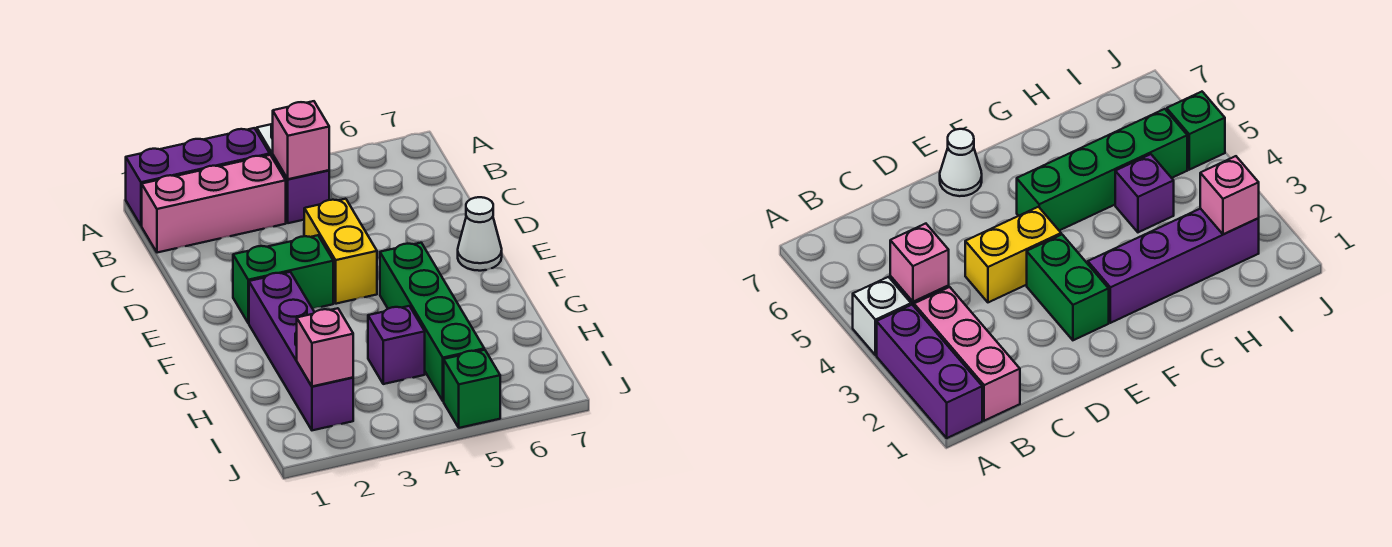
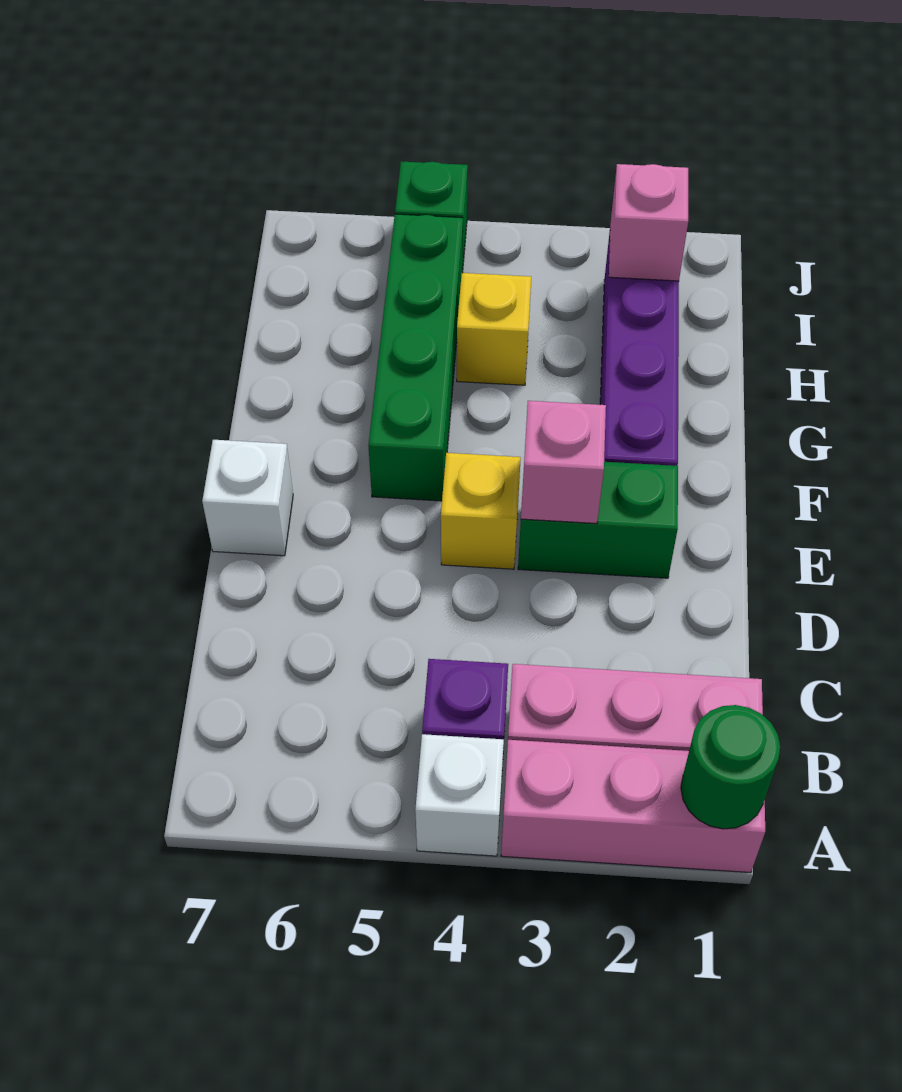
purple brick A1:A3 level 1 -> pink brick A1:A3 level 1
none -> green round brick A1 level 2
pink brick B4 level 2 -> pink brick E3 level 2
yellow brick D4:E4 level 1 -> yellow brick E4 level 1
white cone E7 level 1 -> white brick E7 level 1
purple brick H4 level 1 -> yellow brick H4 level 1

